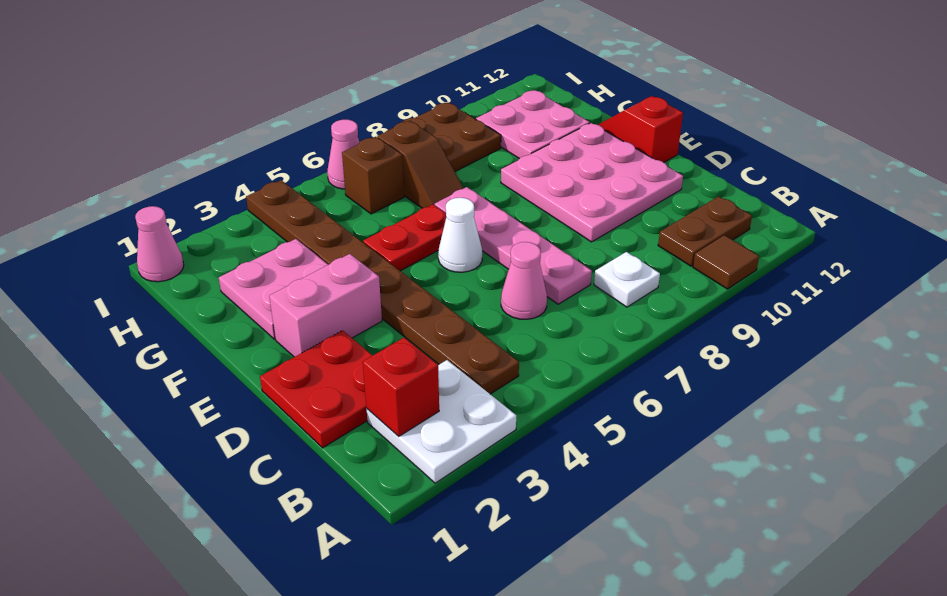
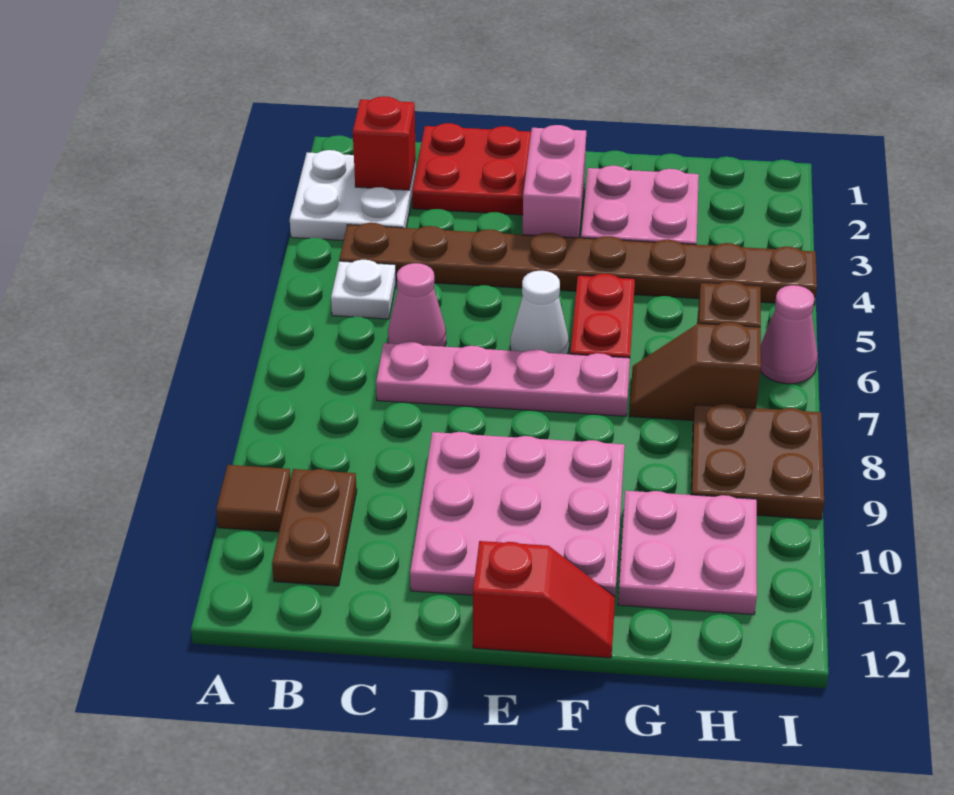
white plate B8 level 1 -> white plate B5 level 1
pink cone I1 level 1 -> none

